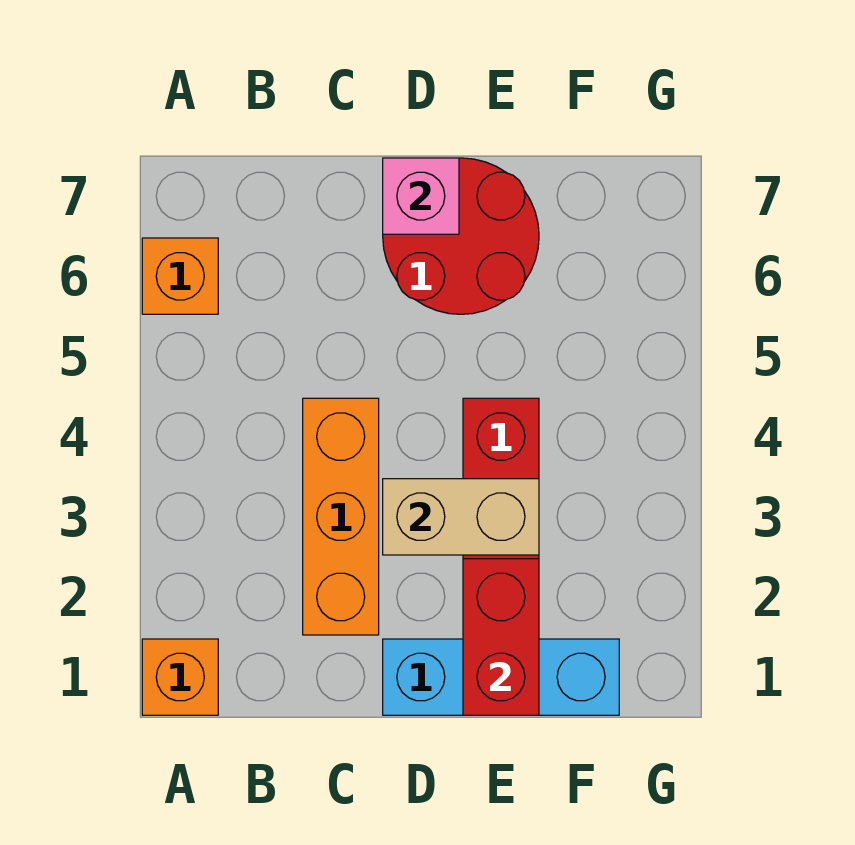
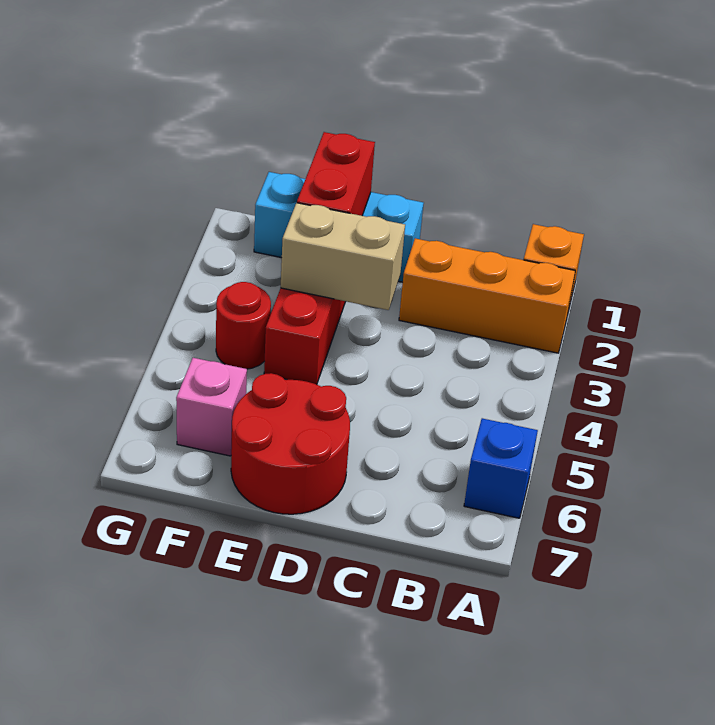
orange brick A6 level 1 -> blue brick A6 level 1
orange brick C2:C4 level 1 -> orange brick A2:C2 level 1
pink brick D7 level 2 -> pink brick F6 level 1
none -> red round brick F4 level 1

